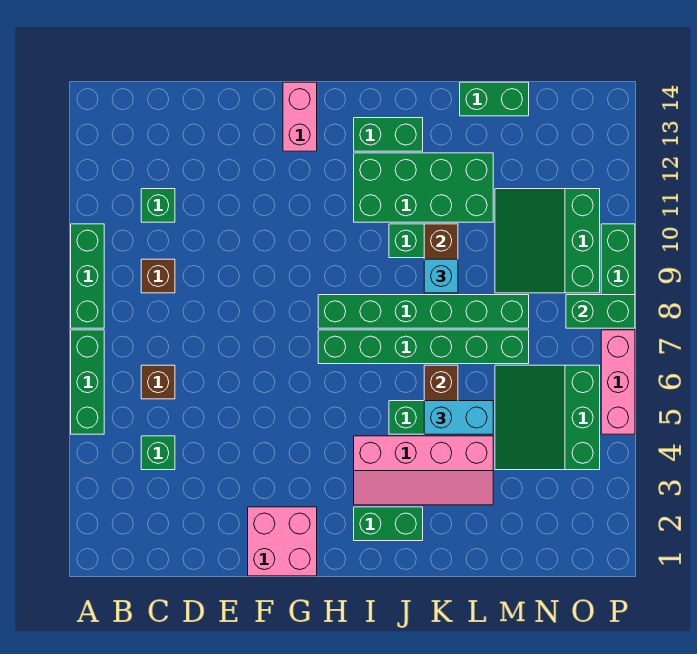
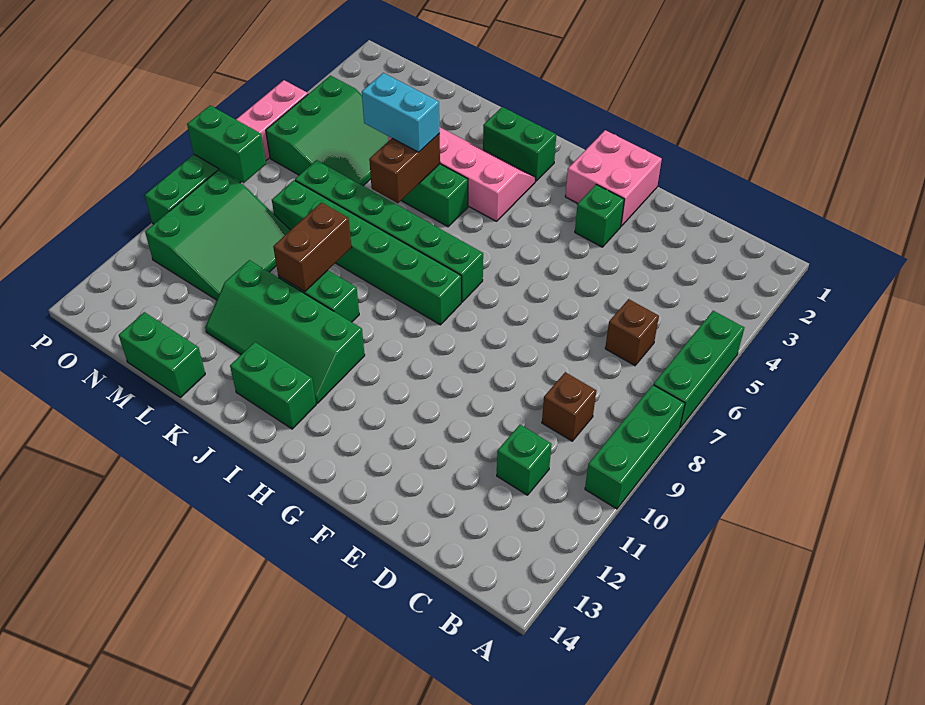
green brick C4 level 1 -> green brick F3 level 1
pink brick G13:G14 level 1 -> none
green brick I11:L12 level 1 -> green slope I11:L12 level 1 top 11
cyan brick K9 level 3 -> none

